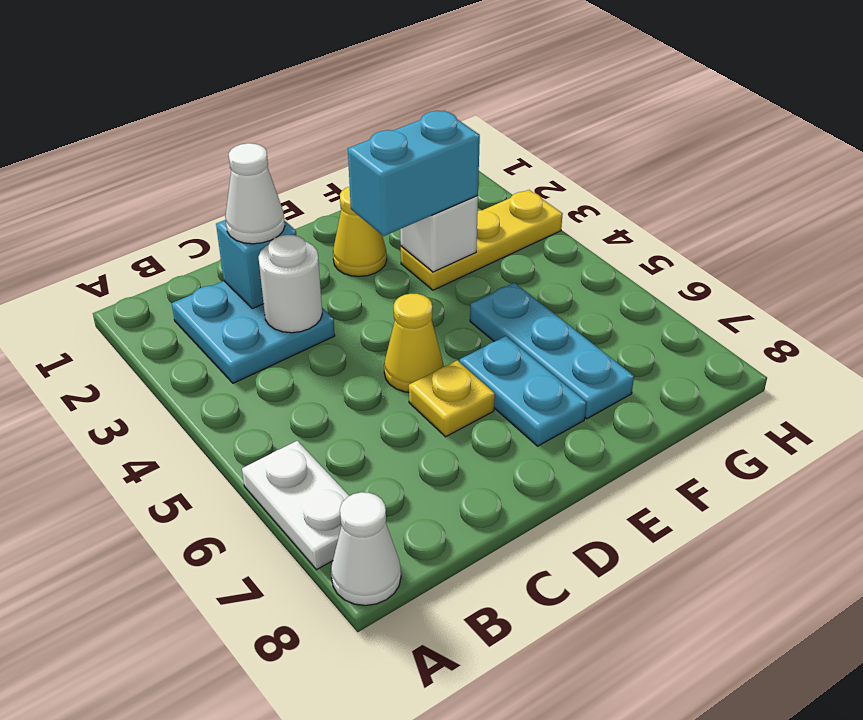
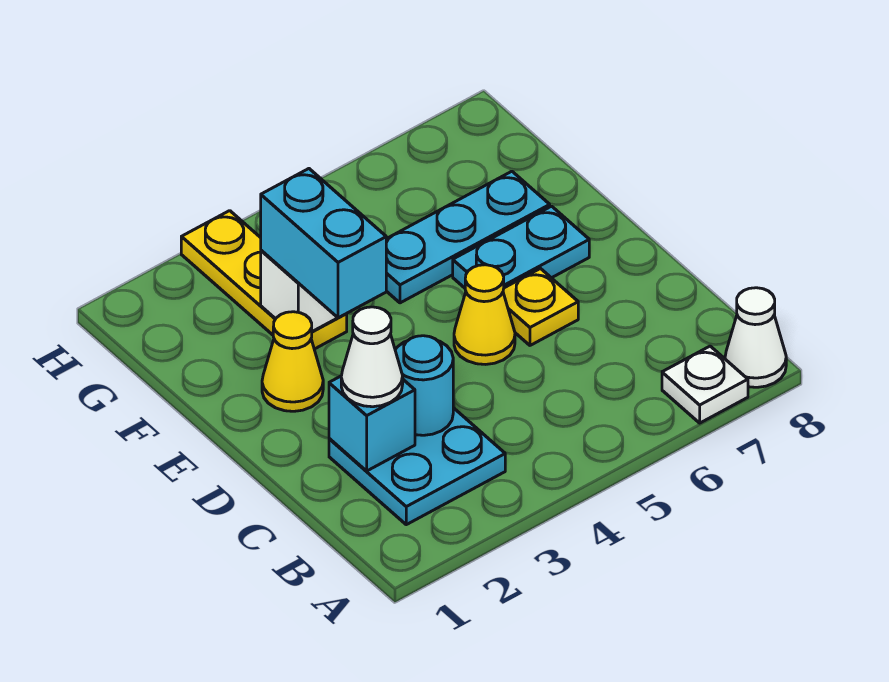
white plate A6:A7 level 1 -> white plate A7 level 1
white round brick C3 level 2 -> cyan round brick C3 level 2

